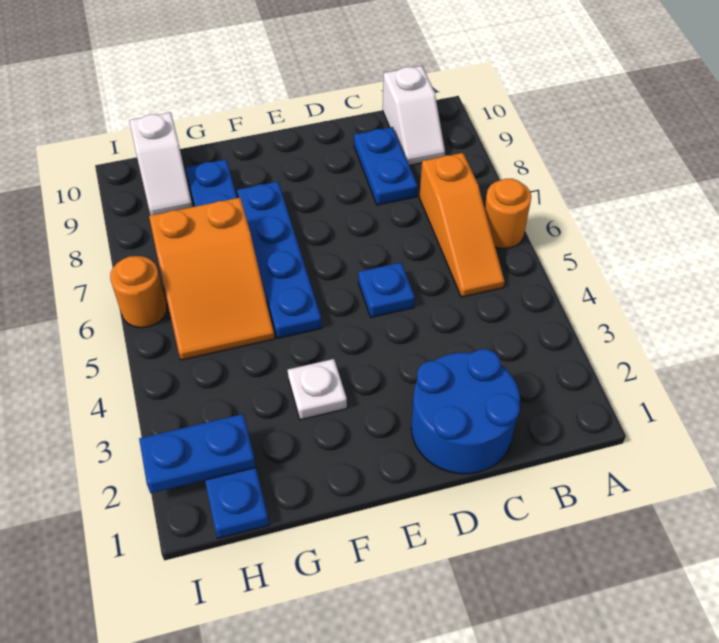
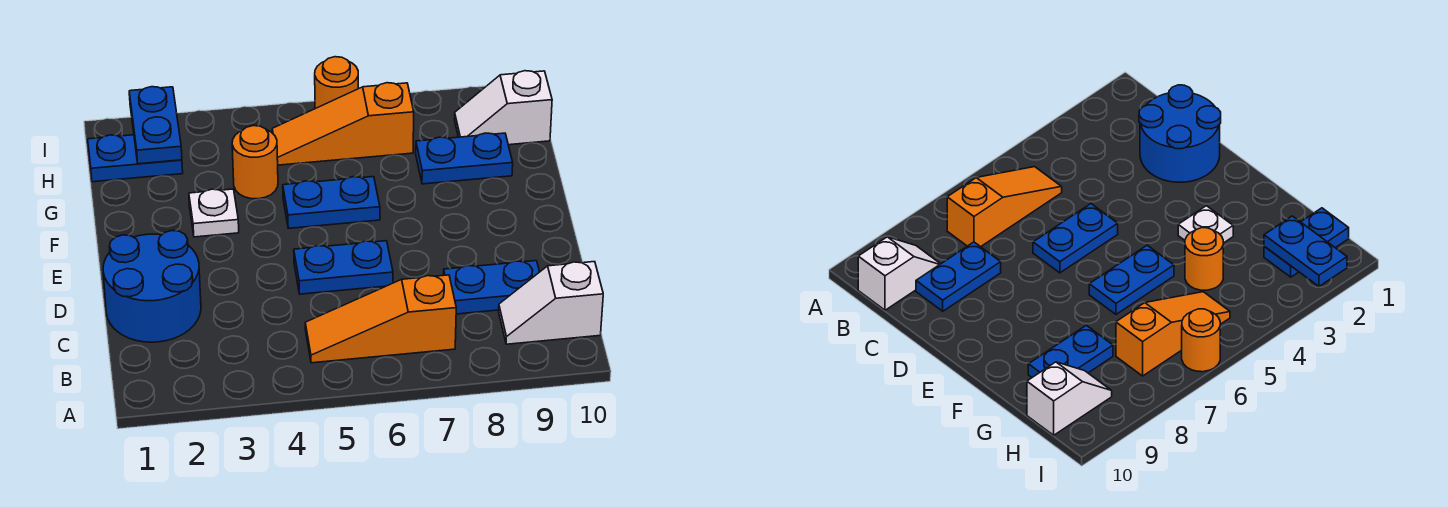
orange round brick A6 level 1 -> orange round brick G4 level 1
blue plate D5 level 1 -> blue plate D5:D6 level 1
blue plate F5:F8 level 1 -> blue plate F5:F6 level 1
orange slope G5:H7 level 1 top 7 -> orange slope H5:H7 level 1 top 7

